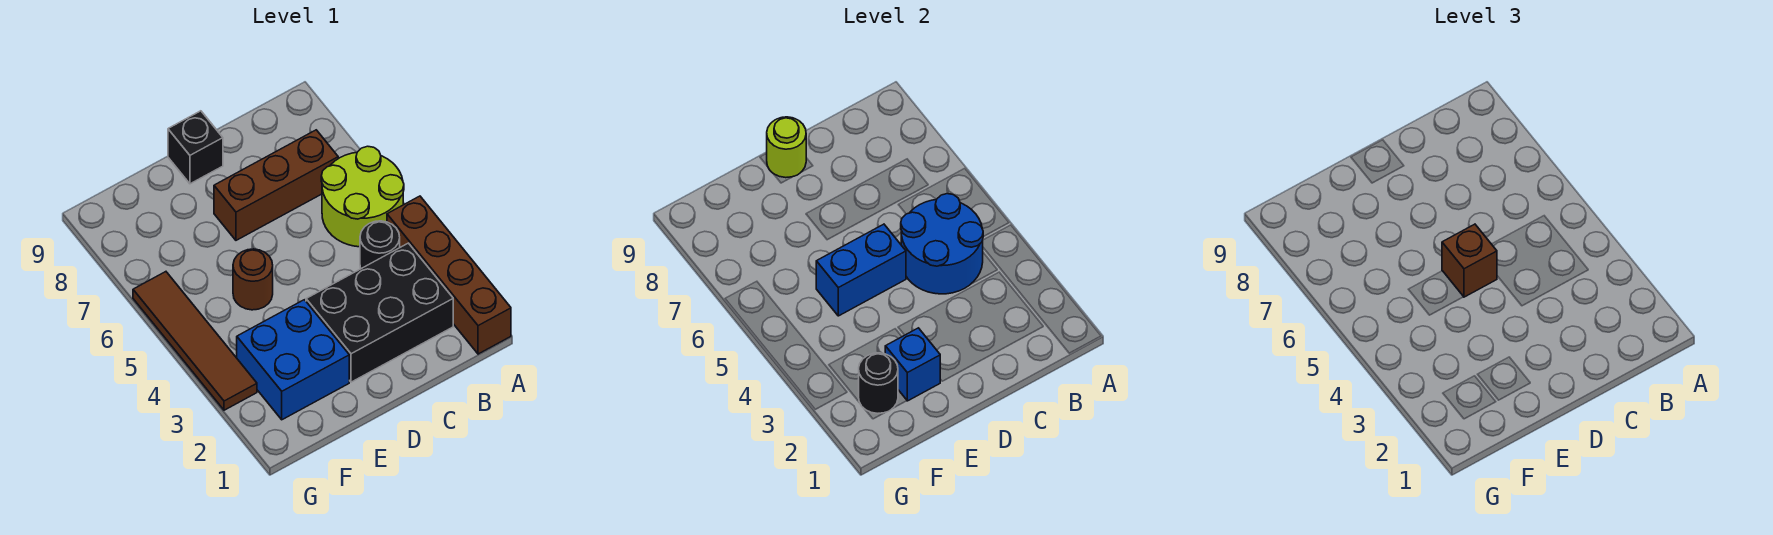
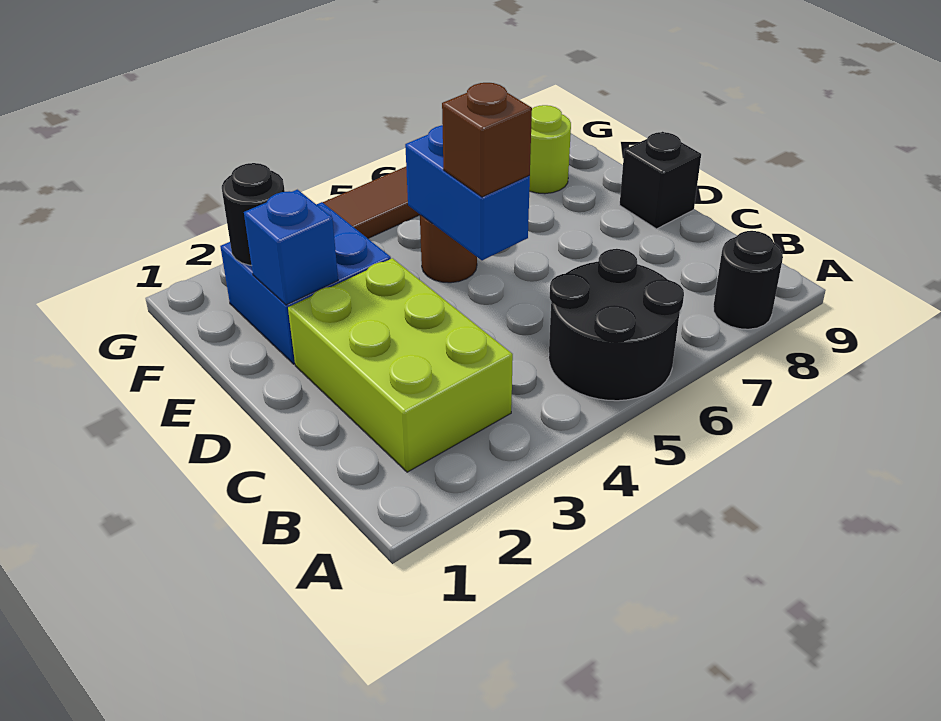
brown brick A1:A4 level 1 -> none
lime round brick A5:B6 level 1 -> black round brick A5:B6 level 1
black brick B2:D3 level 1 -> lime brick B2:D3 level 1
black round brick B4 level 1 -> black round brick A8 level 1
blue round brick B4:C5 level 2 -> none
brown brick B7:D7 level 1 -> none
lime round brick D9 level 2 -> lime round brick F8 level 1

